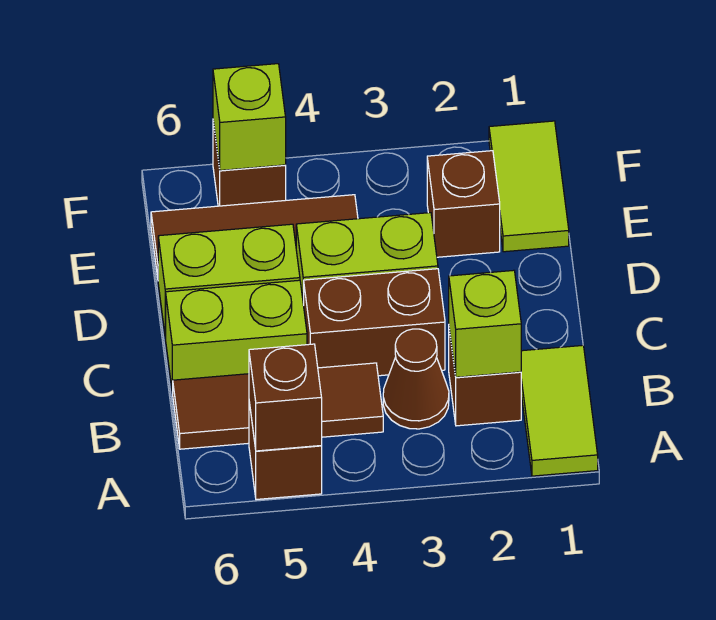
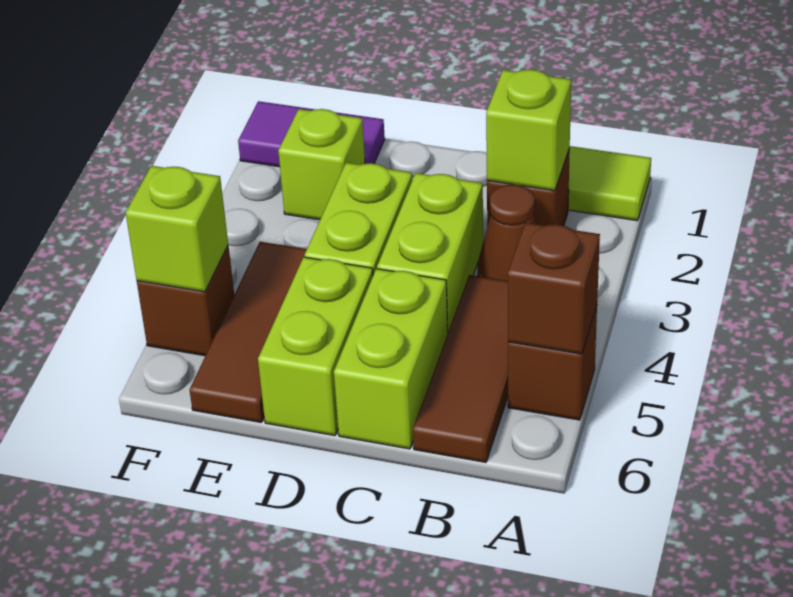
brown brick C3:C4 level 1 -> lime brick C3:C4 level 1
lime tile E1:F1 level 1 -> purple tile E1:F1 level 1
brown brick E2 level 1 -> lime brick E2 level 1

